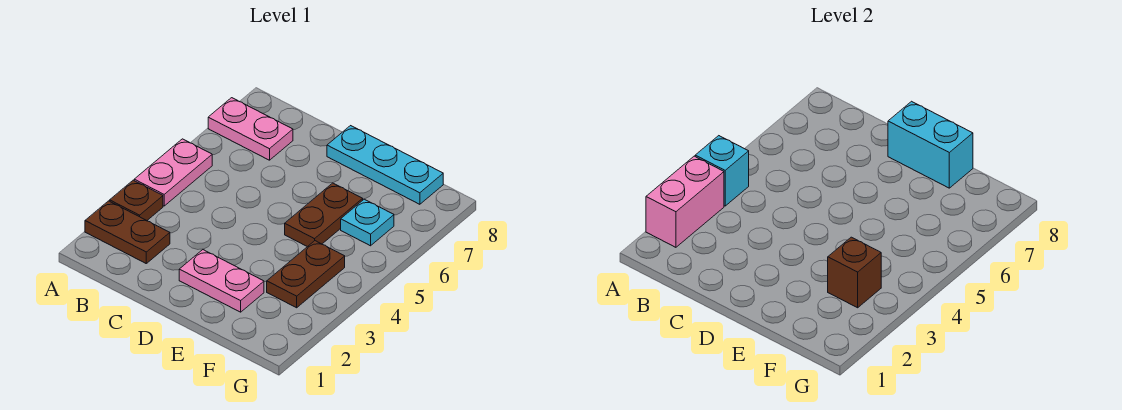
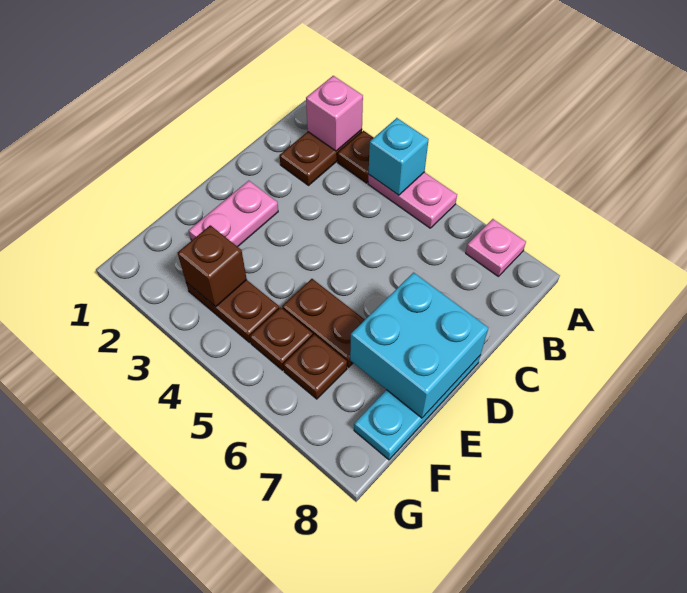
pink brick A2:A3 level 2 -> pink brick A2 level 2
pink plate A7:B7 level 1 -> pink plate A7 level 1
cyan brick D8:E8 level 2 -> cyan brick D7:E8 level 2
none -> brown plate F5 level 1
cyan plate F6 level 1 -> brown plate F6 level 1

